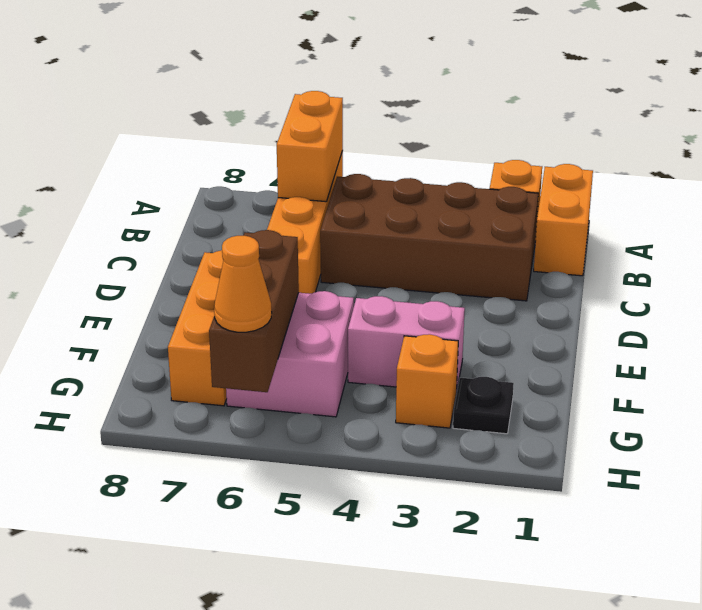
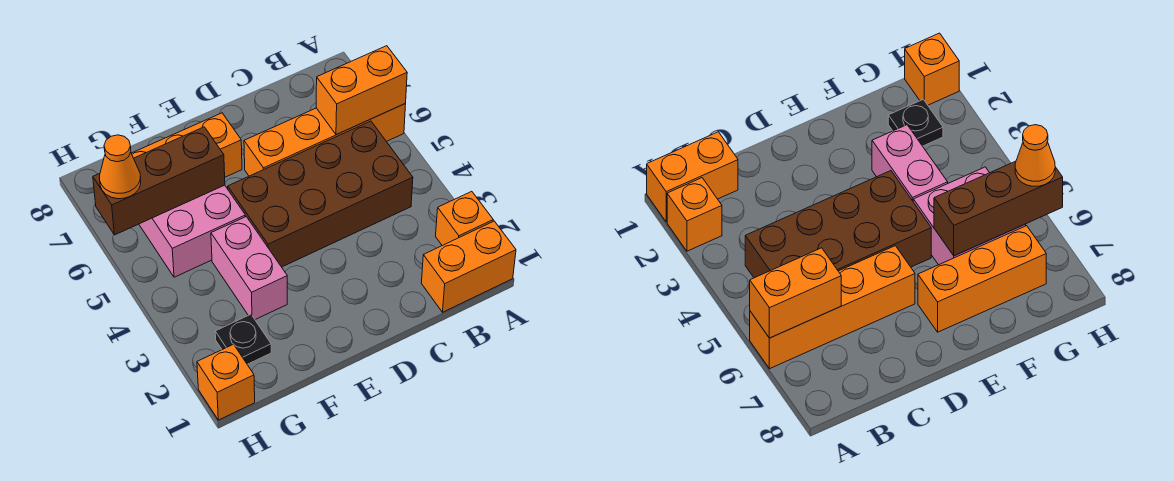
brown brick B2:C5 level 1 -> brown brick B4:E5 level 1
orange brick G3 level 1 -> orange brick H1 level 1

